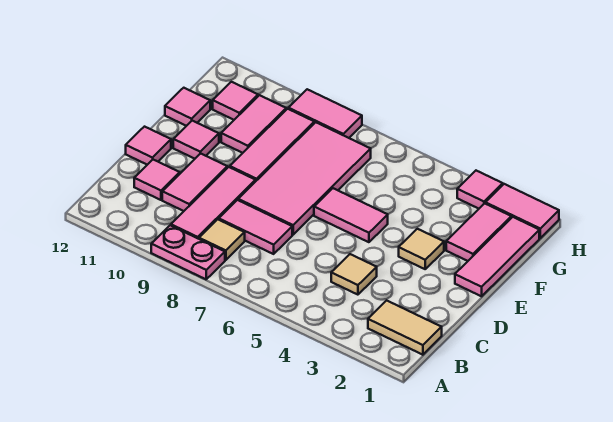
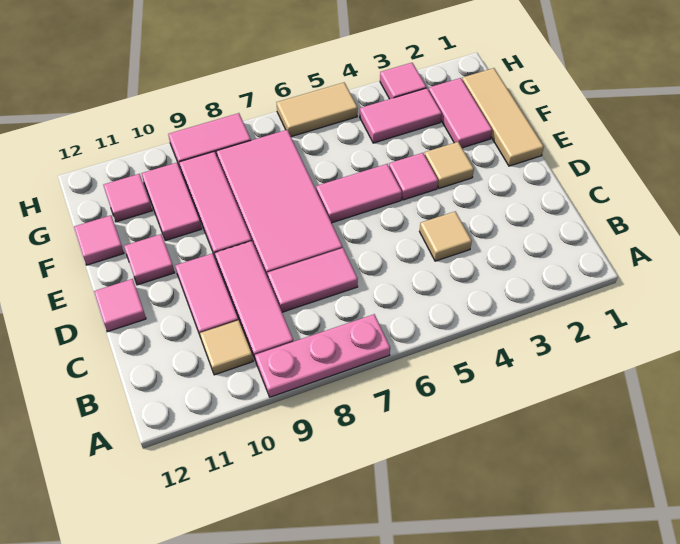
pink plate A8:A9 level 1 -> pink plate A7:A9 level 1
tan tile B1:B2 level 1 -> tan tile H5:H6 level 1
tan tile B8 level 1 -> tan tile B10 level 1
pink tile C11 level 1 -> pink tile E4 level 1
pink tile E1:G1 level 1 -> tan tile E1:G1 level 1
pink tile H1:H2 level 1 -> pink tile G3:G4 level 1

